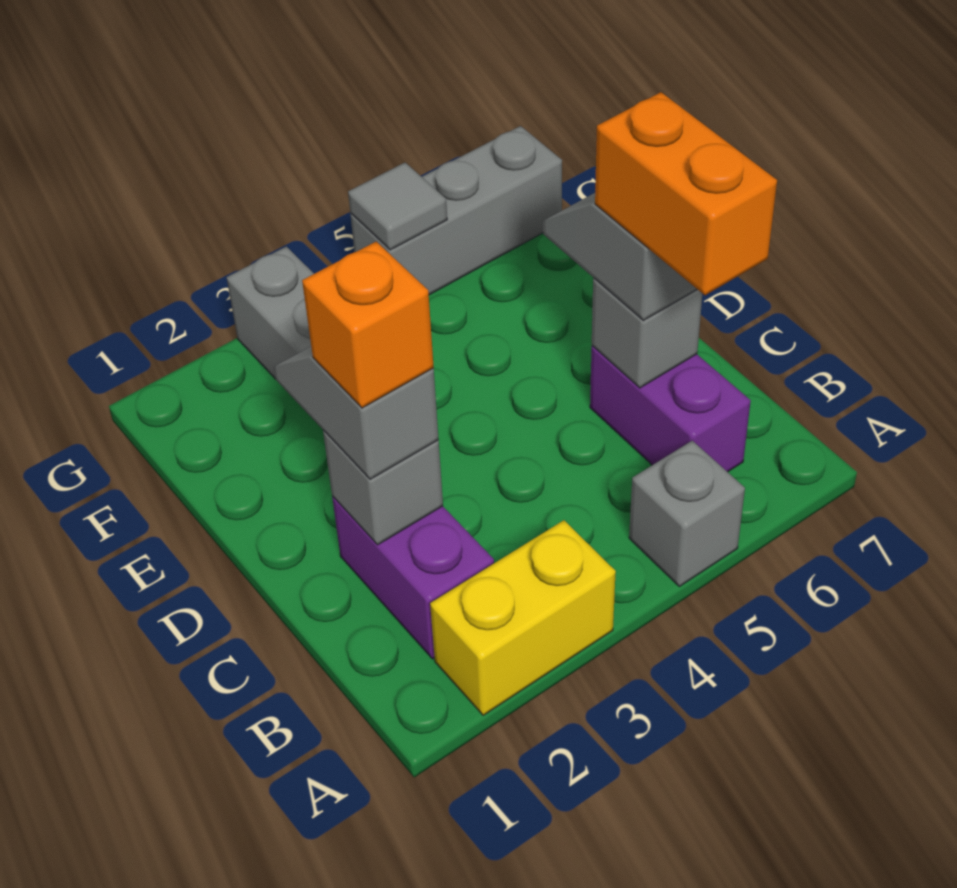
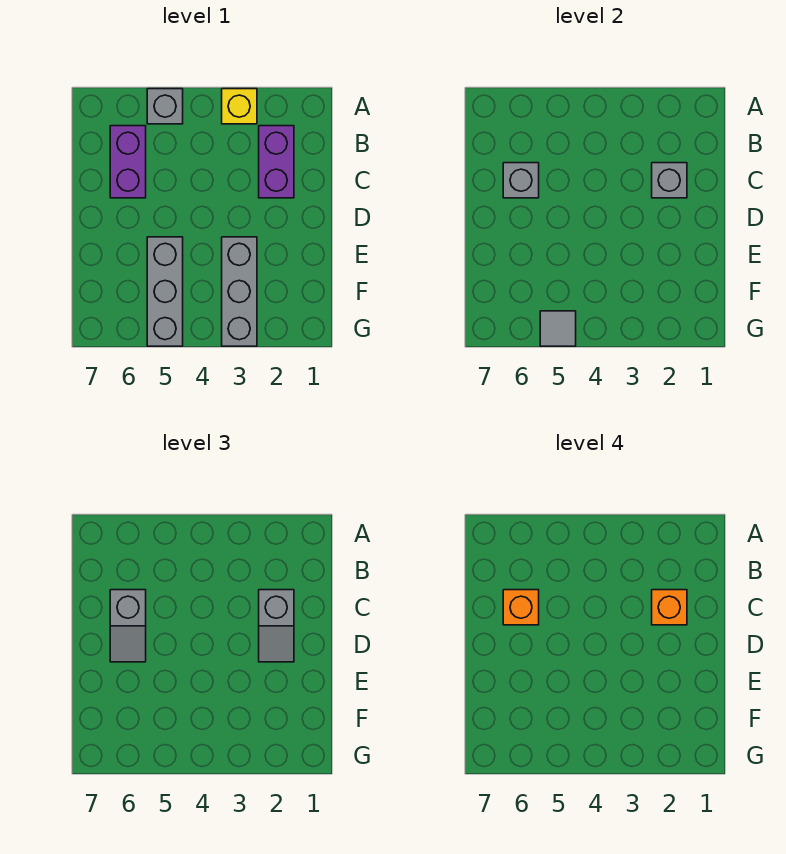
yellow brick A2:A3 level 1 -> yellow brick A3 level 1
orange brick B6:C6 level 4 -> orange brick C6 level 4
grey brick G5:G7 level 1 -> grey brick E5:G5 level 1

